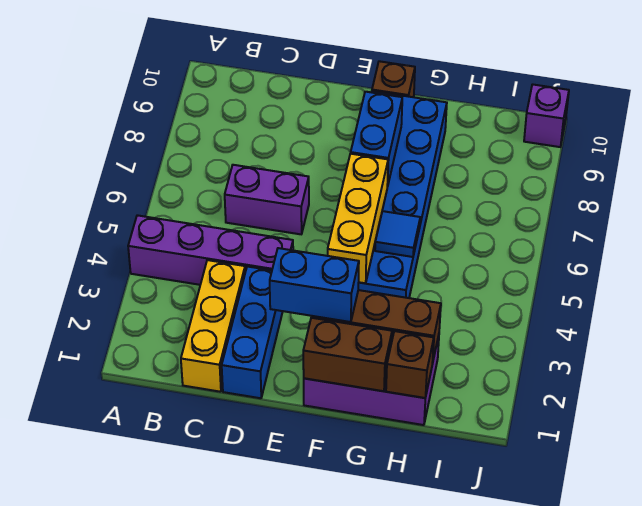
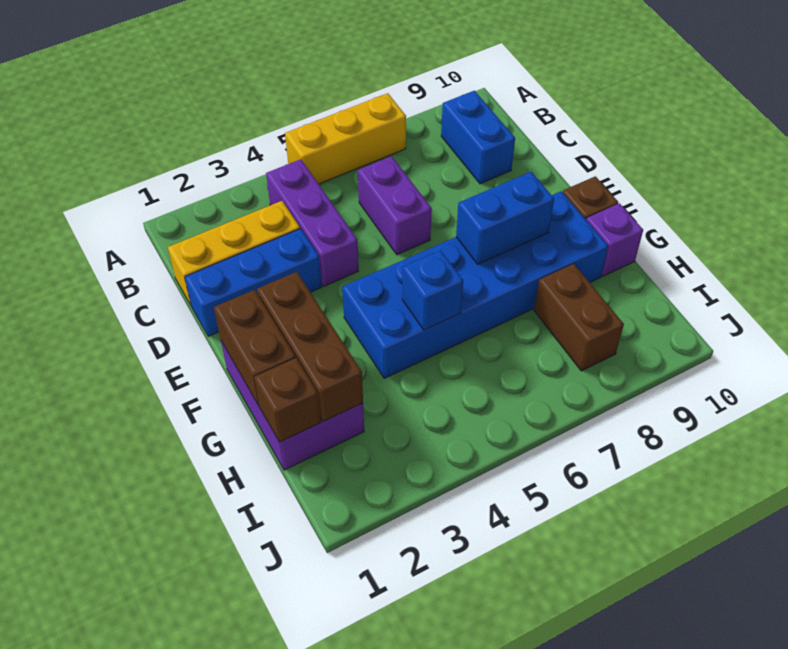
purple brick A4:D4 level 1 -> purple brick B4:D4 level 1
blue brick E2:F2 level 3 -> blue brick B9:C9 level 1
yellow brick F4:F6 level 2 -> yellow brick A5:A7 level 1
blue tile G5 level 2 -> blue brick G5 level 2
none -> brown brick H8:I8 level 1
purple brick J10 level 1 -> purple brick G10 level 1

